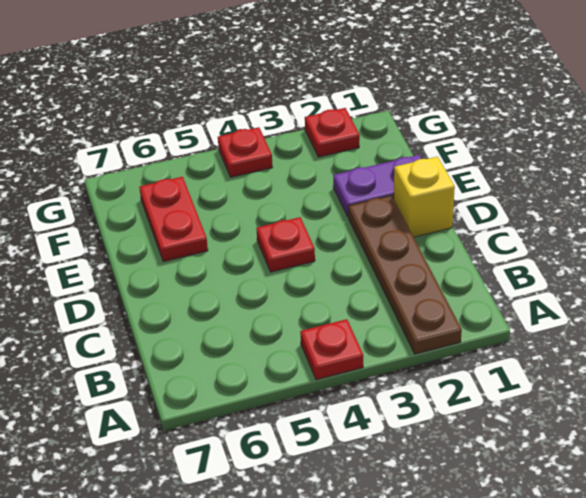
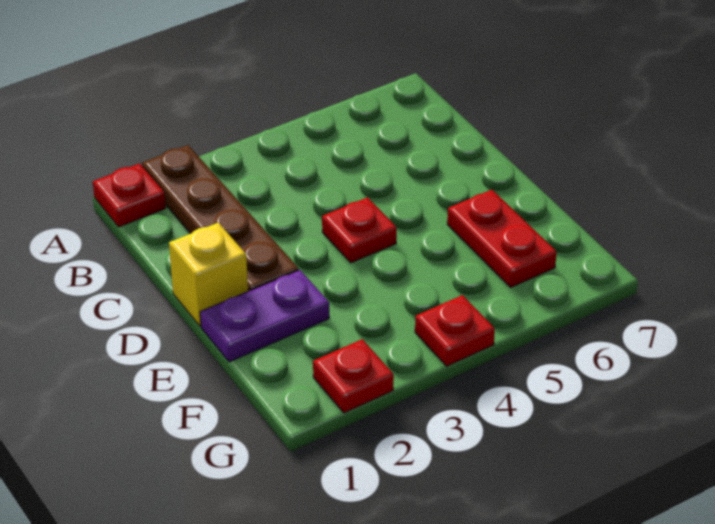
red plate A4 level 1 -> red plate A1 level 1

